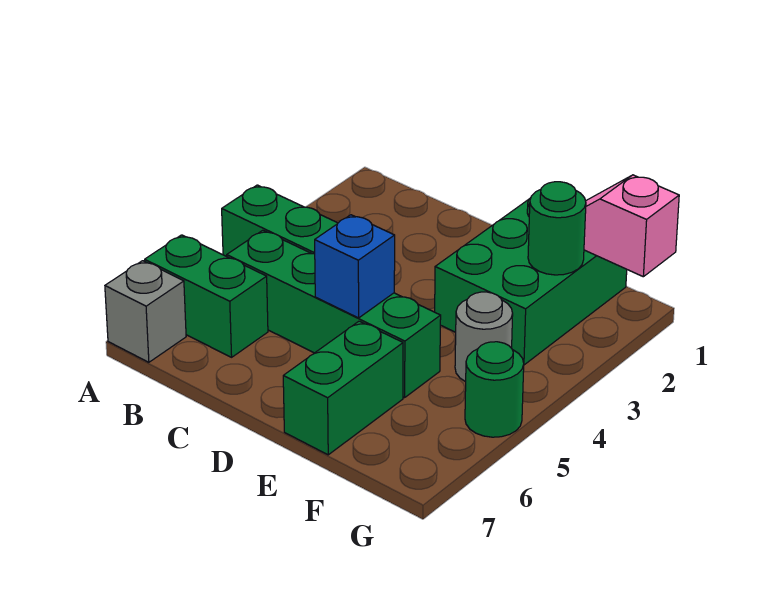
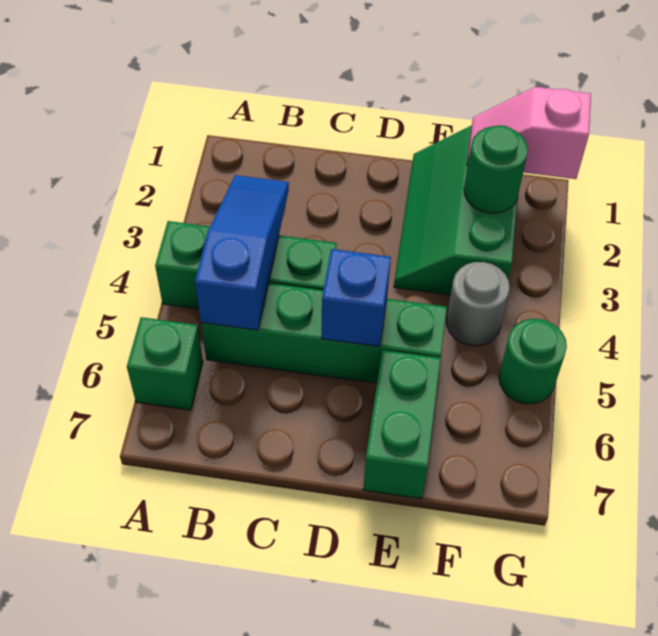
green brick A6:B6 level 1 -> green brick A6 level 1
grey brick A7 level 1 -> none
none -> blue slope B3:B5 level 2 top 5
green brick E1:F3 level 1 -> green slope E1:F3 level 1 top F

